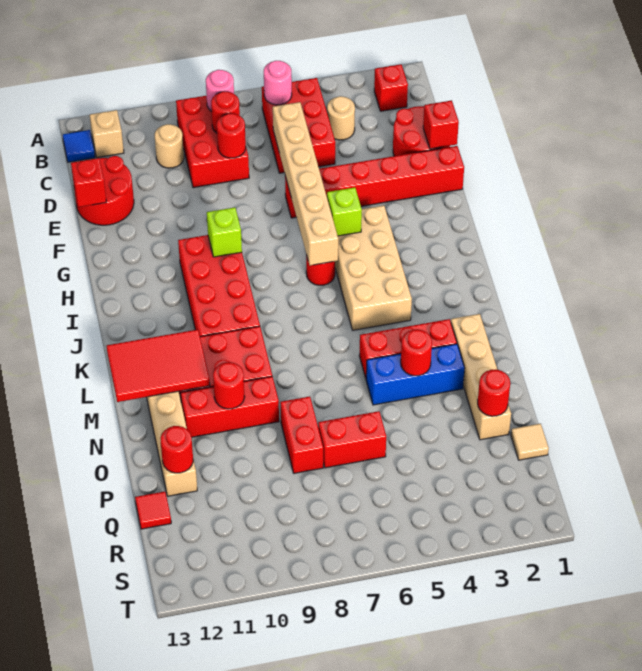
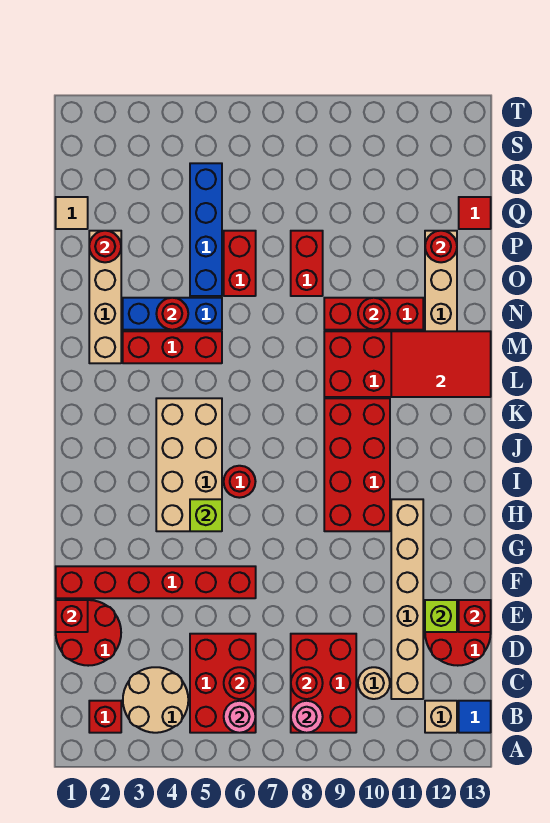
tan round brick C4 level 1 -> tan round brick B3:C4 level 1
tan brick D6:I6 level 2 -> tan brick C11:H11 level 1
red round brick D8 level 2 -> red round brick C6 level 2
lime brick H9 level 2 -> lime brick E12 level 2
none -> blue brick O5:R5 level 1
red brick P6:P7 level 1 -> red brick O6:P6 level 1

